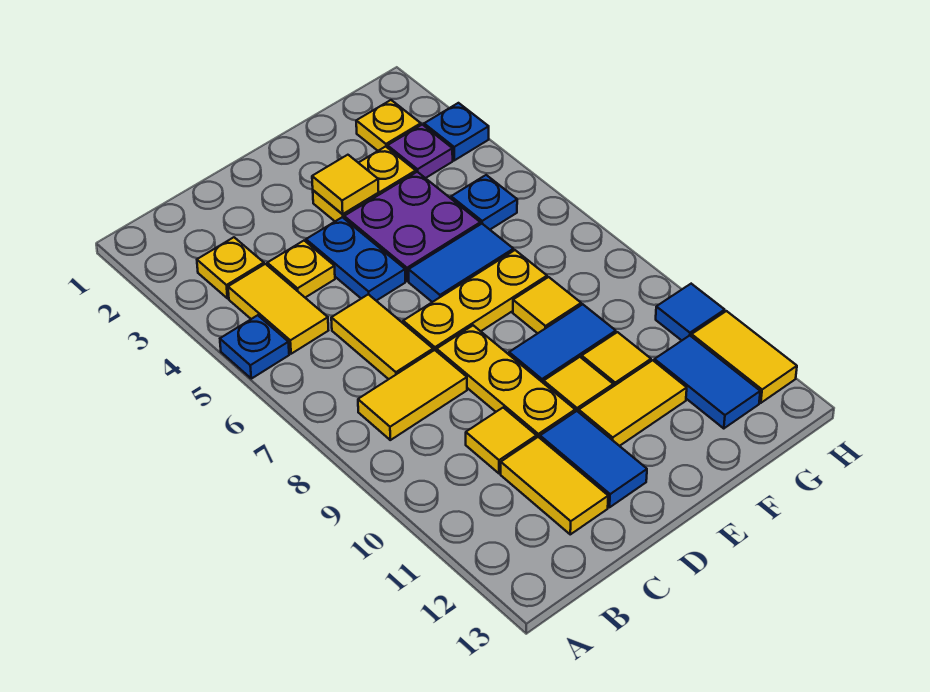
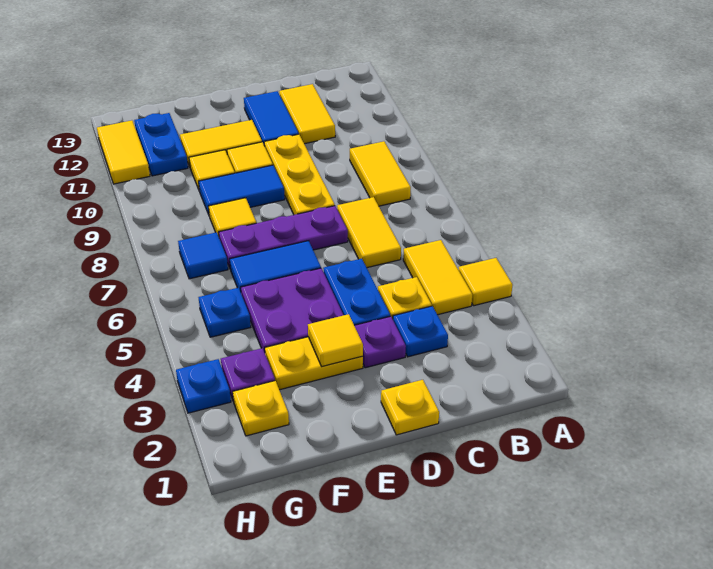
blue plate A5 level 1 -> blue plate C3 level 1
yellow plate B3 level 1 -> yellow plate D1 level 1
yellow tile B8:C8 level 1 -> yellow tile B8:B9 level 1
yellow tile C10 level 1 -> yellow tile A4 level 1
none -> purple plate D3 level 1
yellow plate D7:F7 level 1 -> purple plate D7:F7 level 1
blue tile G11:G12 level 1 -> blue plate G11:G12 level 1
blue tile H10 level 1 -> blue tile G7 level 1

